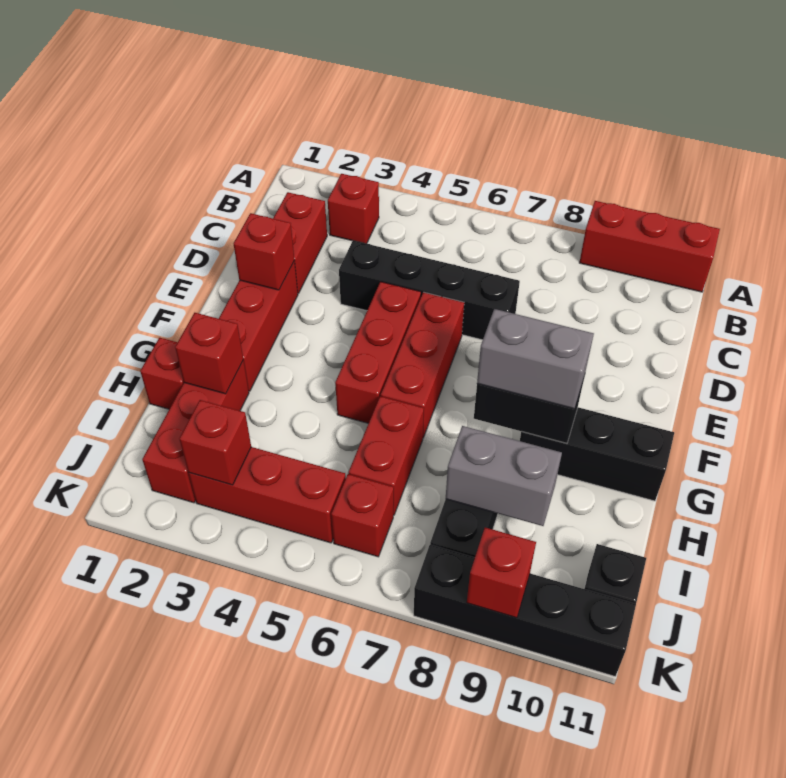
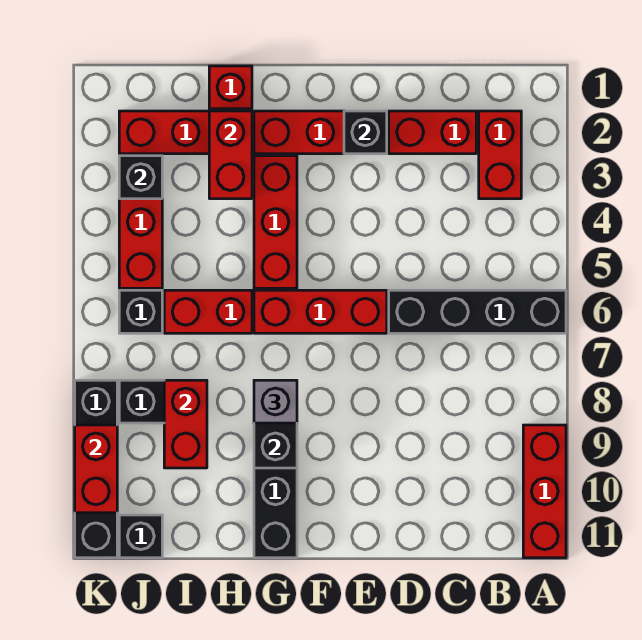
red brick B3 level 1 -> red brick B2:B3 level 1
black brick D4:D7 level 1 -> black brick A6:D6 level 1
red brick E2 level 2 -> black brick E2 level 2
red brick E5:G5 level 1 -> red brick G3:G5 level 1
grey brick G8:G9 level 3 -> grey brick G8 level 3
red brick H2 level 2 -> red brick H2:H3 level 2
grey brick I8:I9 level 2 -> red brick I8:I9 level 2
red brick J3 level 2 -> black brick J3 level 2
red brick J6 level 1 -> black brick J6 level 1
red brick K9 level 2 -> red brick K9:K10 level 2

